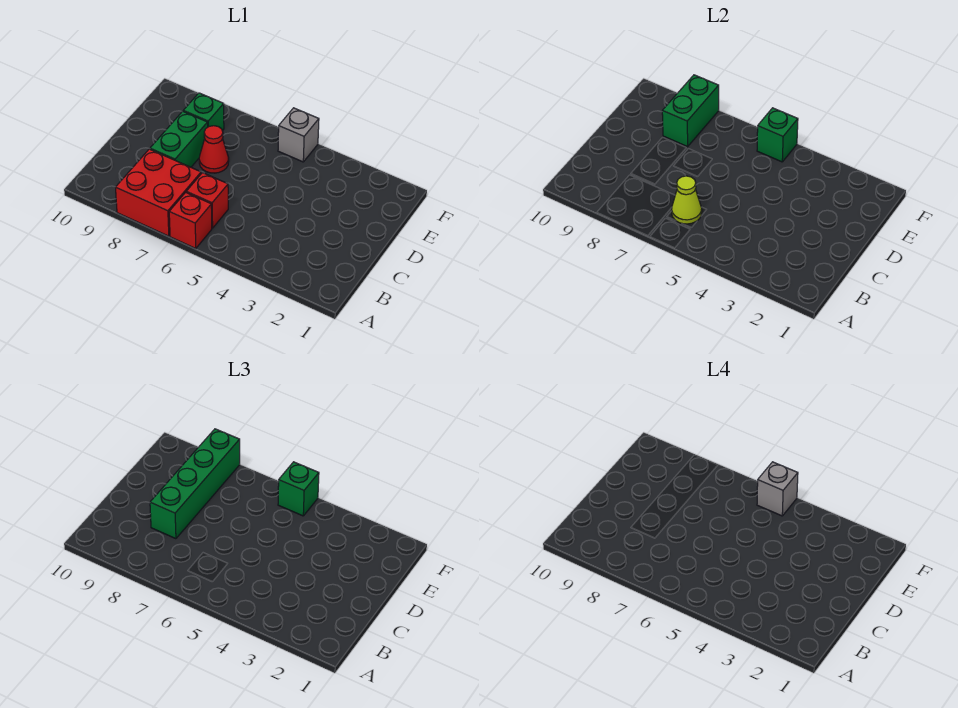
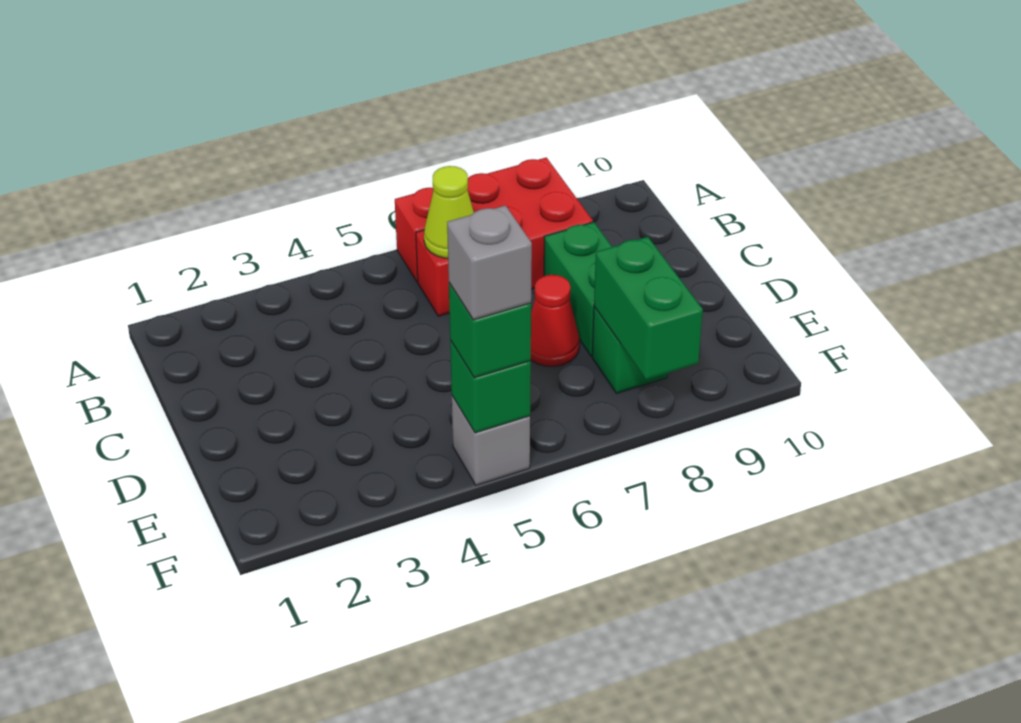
green brick C8:F8 level 3 -> none

